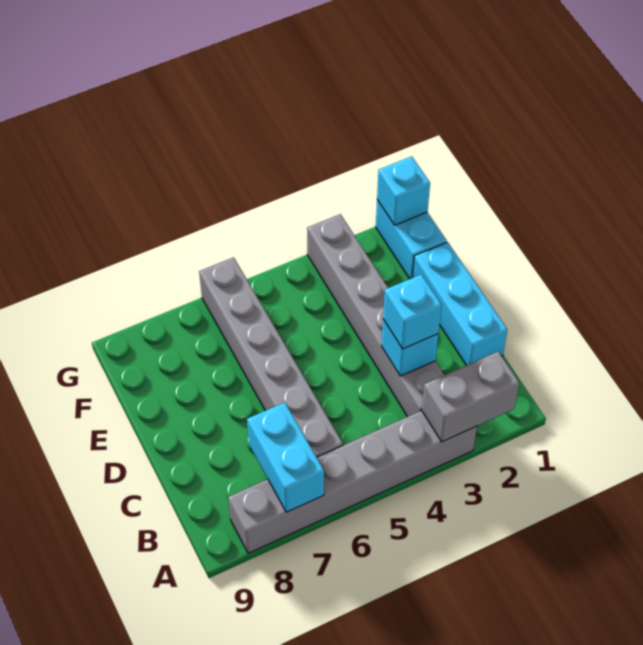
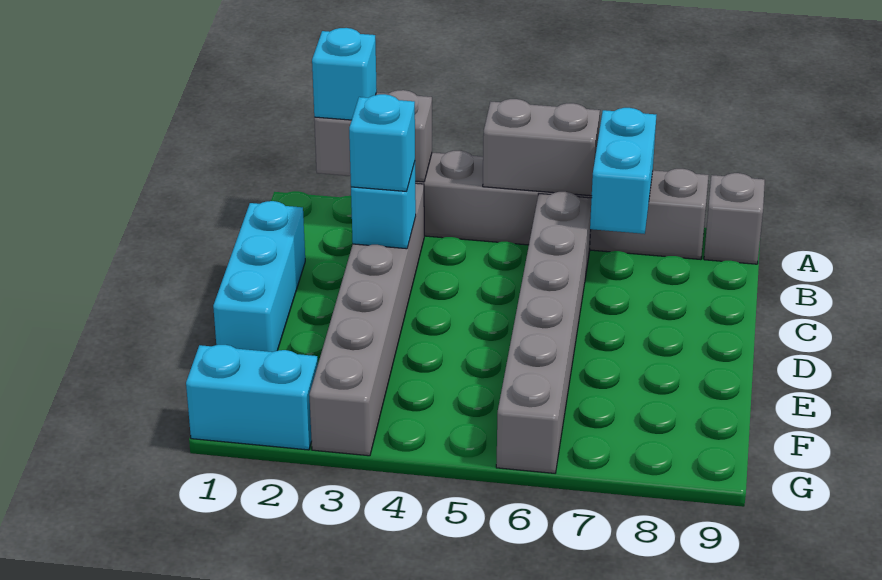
none -> grey brick A5:A6 level 2
none -> grey brick A9 level 1
cyan brick F1:G1 level 1 -> cyan brick G1:G2 level 1
cyan brick G1 level 2 -> cyan brick A2 level 3

